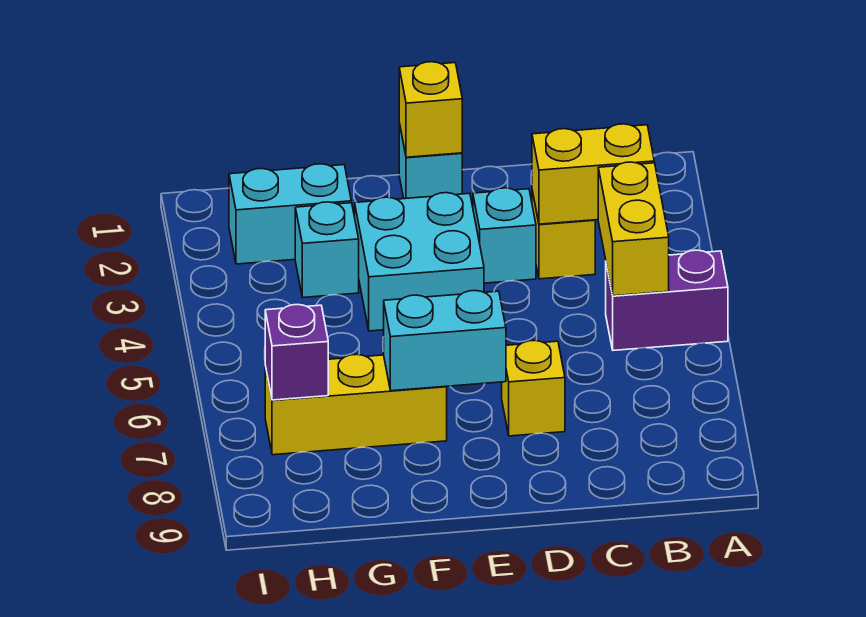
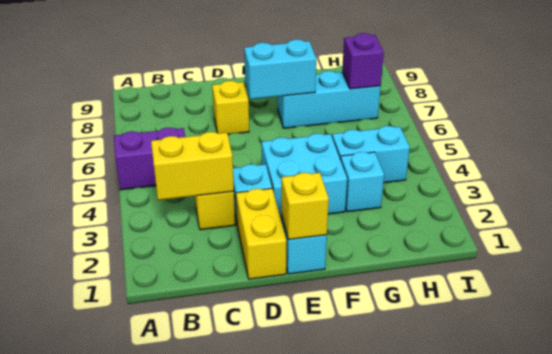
yellow brick B4:B5 level 2 -> yellow brick D1:D2 level 1
yellow brick F7:H7 level 1 -> cyan brick F7:H7 level 1
cyan brick G2:H2 level 1 -> cyan brick G4:H4 level 1

